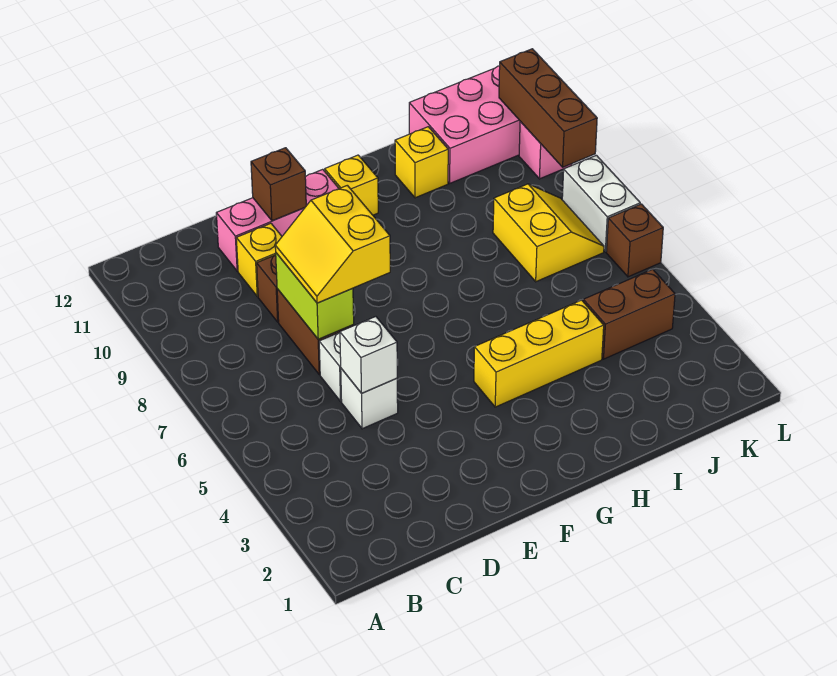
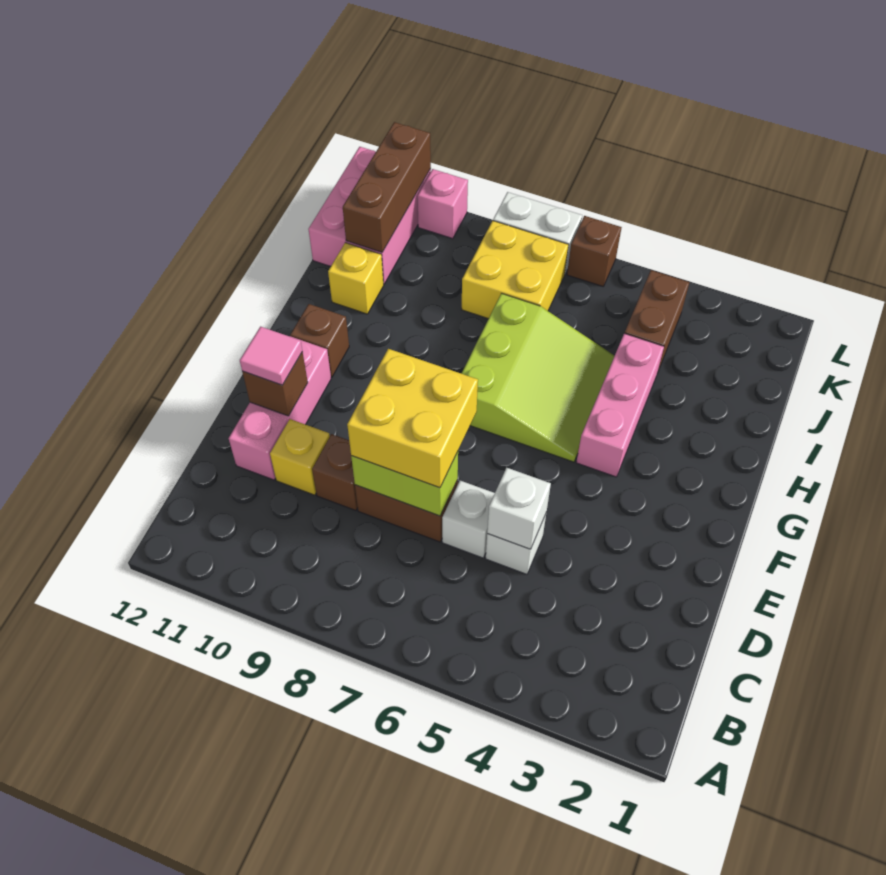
yellow slope D7:E8 level 3 top E -> yellow brick D7:E8 level 3
none -> pink tile E11 level 3
yellow brick G4:I4 level 1 -> pink brick G4:I4 level 1
none -> lime slope G5:I7 level 1 top 7
yellow brick G11 level 1 -> brown brick G11 level 1
yellow slope J7:K8 level 1 top J -> yellow brick J7:K8 level 1
brown brick L9:L11 level 2 -> brown brick J11:L11 level 2

